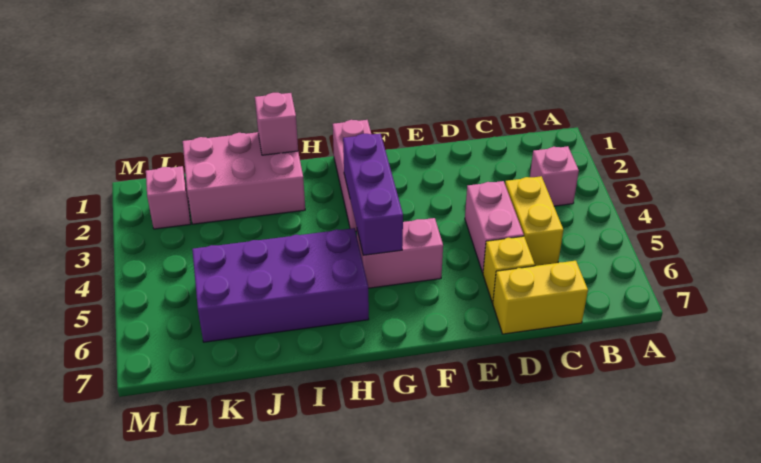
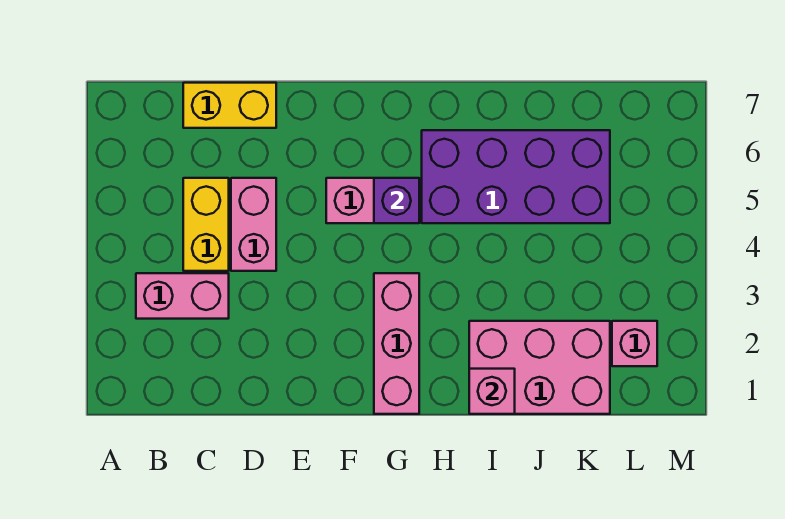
pink brick B3 level 1 -> pink brick B3:C3 level 1
yellow brick D6 level 1 -> none
purple brick G3:G5 level 2 -> purple brick G5 level 2

